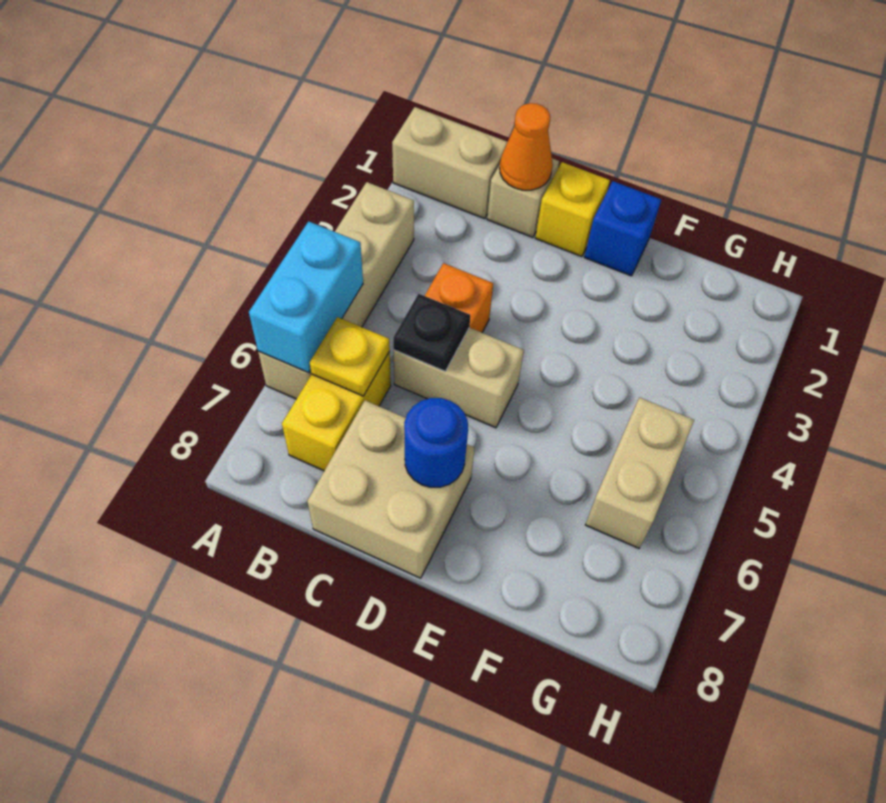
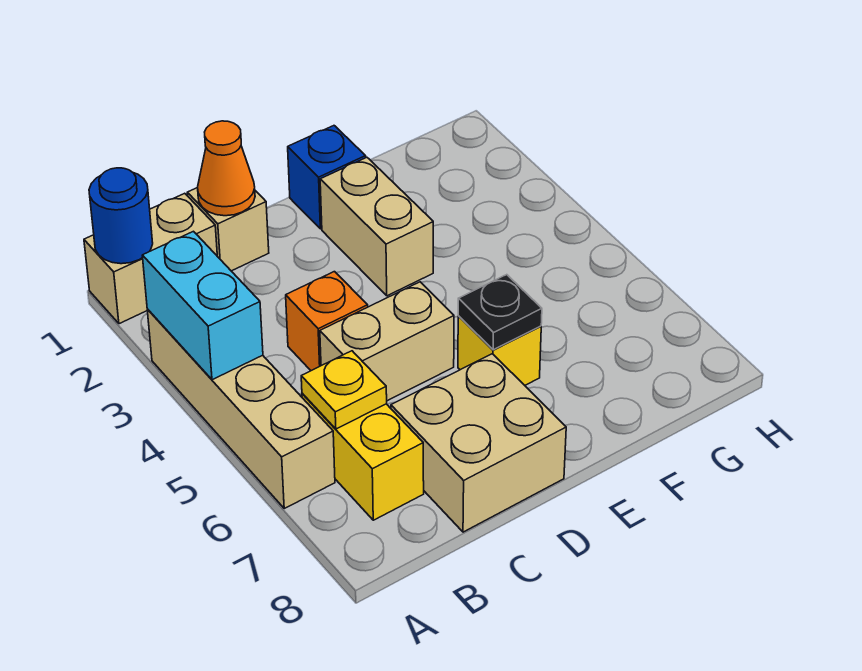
cyan brick A5:A6 level 2 -> cyan brick A3:A4 level 2
black plate C5 level 2 -> black plate E6 level 2
yellow brick D1 level 1 -> yellow brick E6 level 1
blue round brick D7 level 2 -> blue round brick A1 level 2
tan brick G5:G6 level 1 -> tan brick E2:E3 level 1

